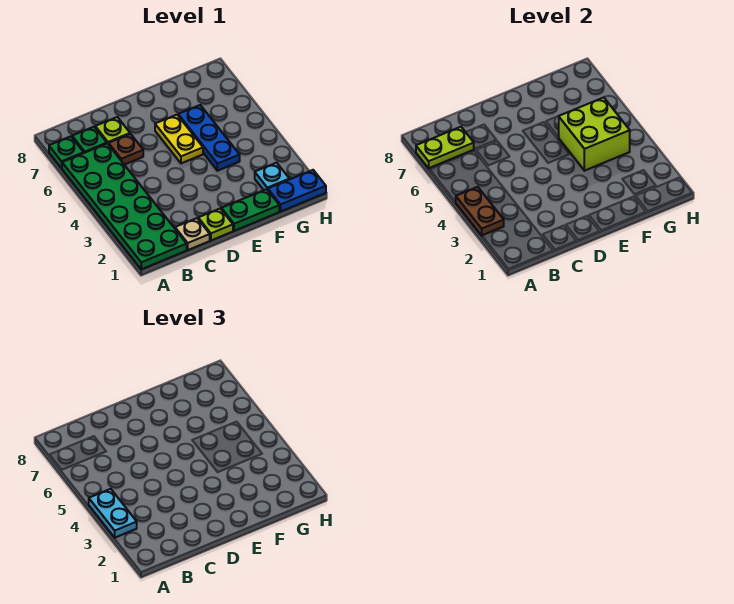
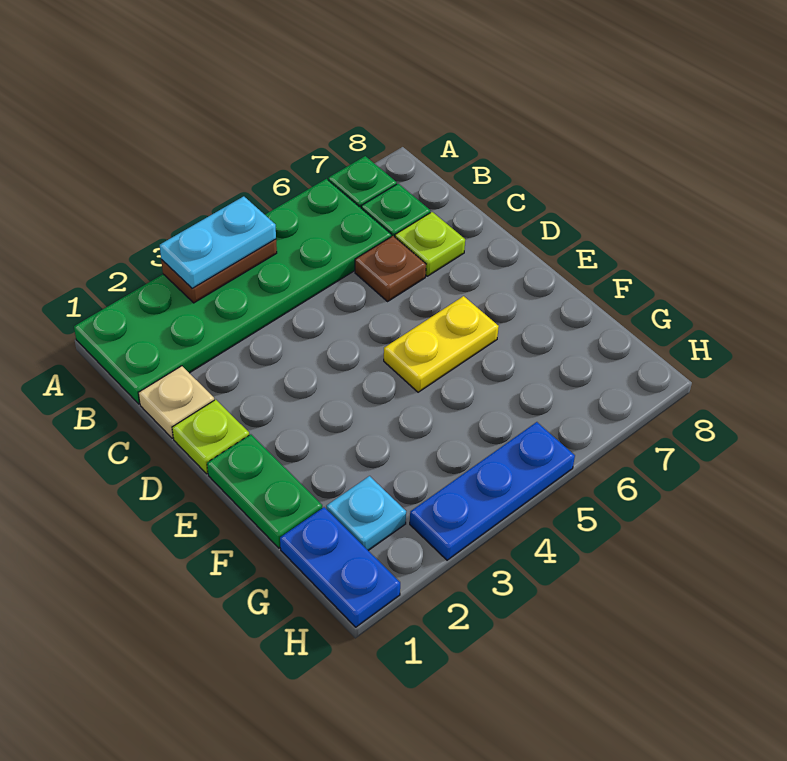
lime plate A7:B7 level 2 -> none
blue plate F4:F6 level 1 -> blue plate H3:H5 level 1
lime brick F4:G5 level 2 -> none

